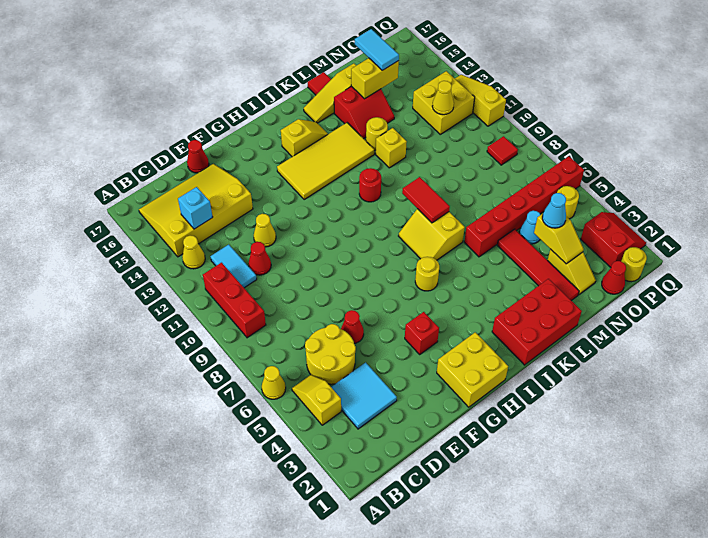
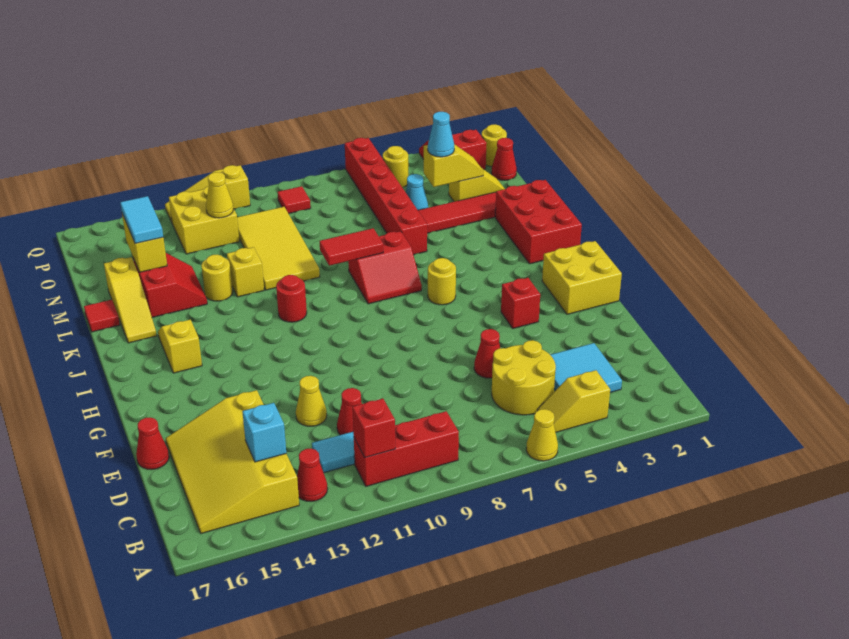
none -> red brick B11 level 2
yellow cone B13 level 1 -> red cone B13 level 1
yellow tile H13:K14 level 1 -> yellow tile L10:O11 level 1
yellow slope J7:K8 level 1 top K -> red slope J7:K8 level 1 top K
cyan tile N15:N16 level 3 -> cyan tile M15:N15 level 3

